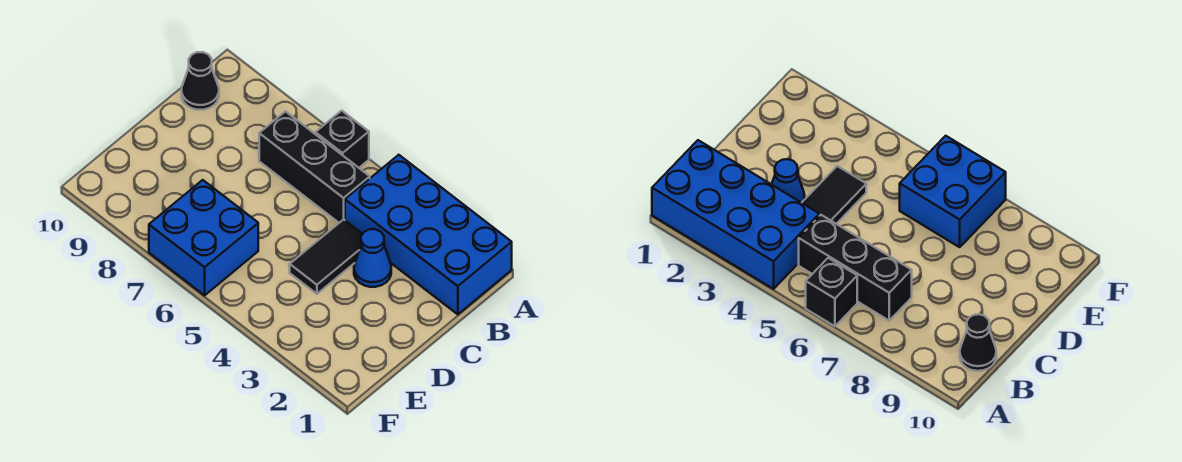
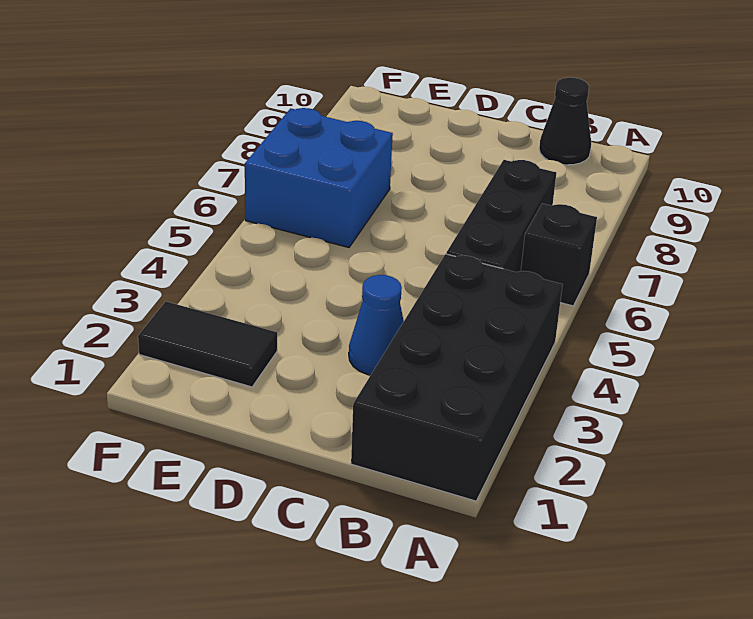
blue brick A1:B4 level 1 -> black brick A1:B4 level 1
black tile C4:D4 level 1 -> black tile E2:F2 level 1

